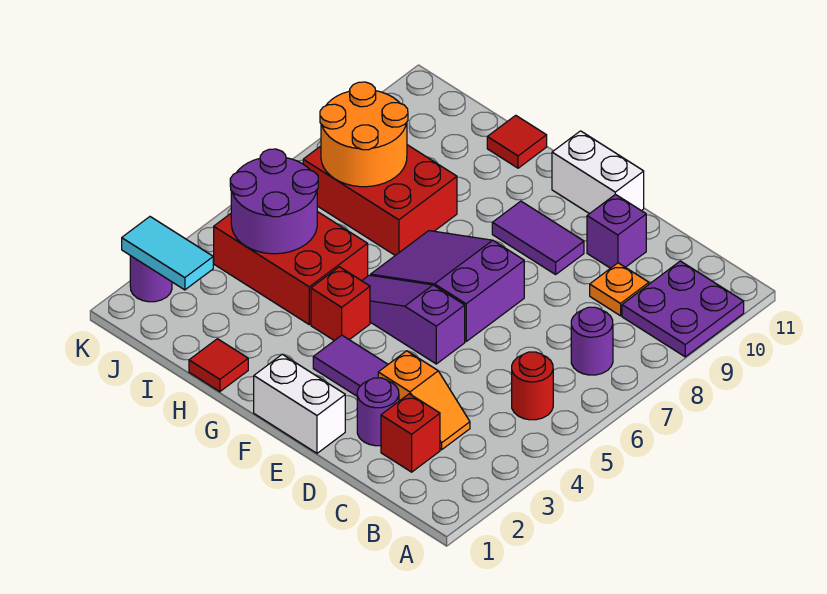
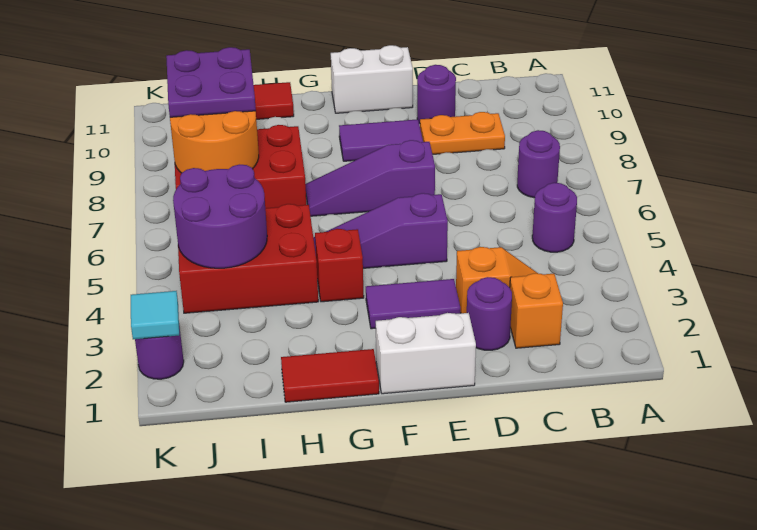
purple plate A9:B10 level 1 -> purple plate I8:J9 level 3
red round brick B5 level 1 -> purple round brick B5 level 1
red brick C2 level 1 -> orange brick C2 level 1
orange plate C9 level 1 -> orange plate C9:D9 level 1
purple brick D10 level 1 -> purple round brick D10 level 1
purple slope E6:G7 level 1 top E -> purple slope E7:G7 level 1 top E
red tile H1 level 1 -> red tile G1:H1 level 1
cyan tile J2:K2 level 2 -> cyan tile K2 level 2

